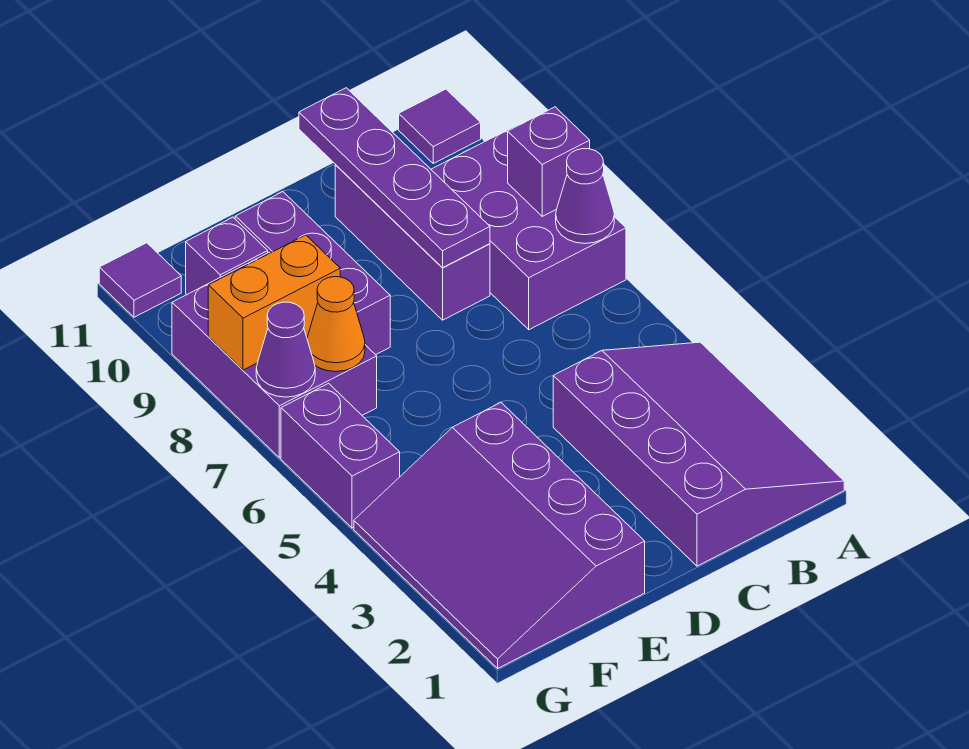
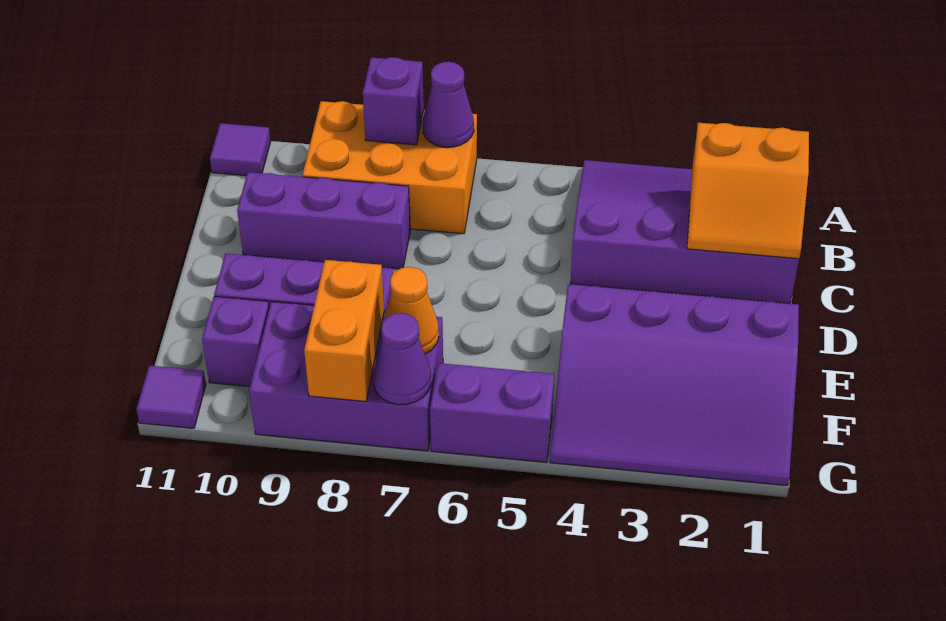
purple brick A7:B9 level 1 -> orange brick A7:B9 level 1
none -> orange slope B1:C2 level 2 top B
purple plate C8:C11 level 2 -> none

